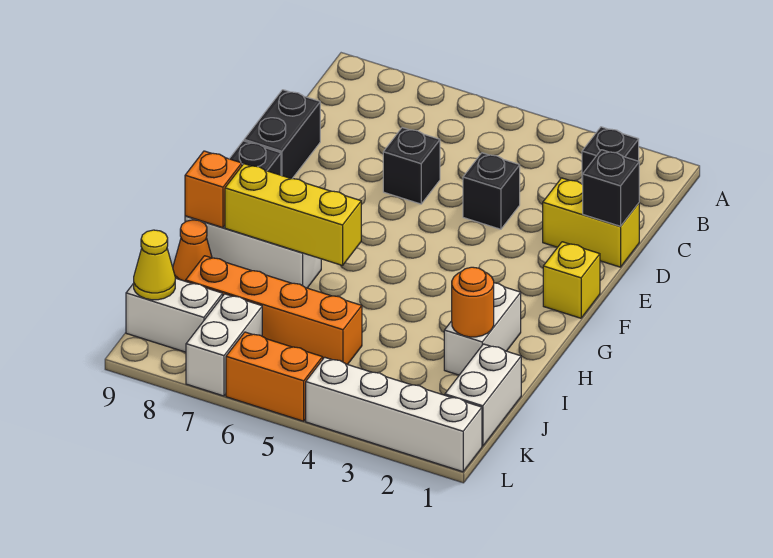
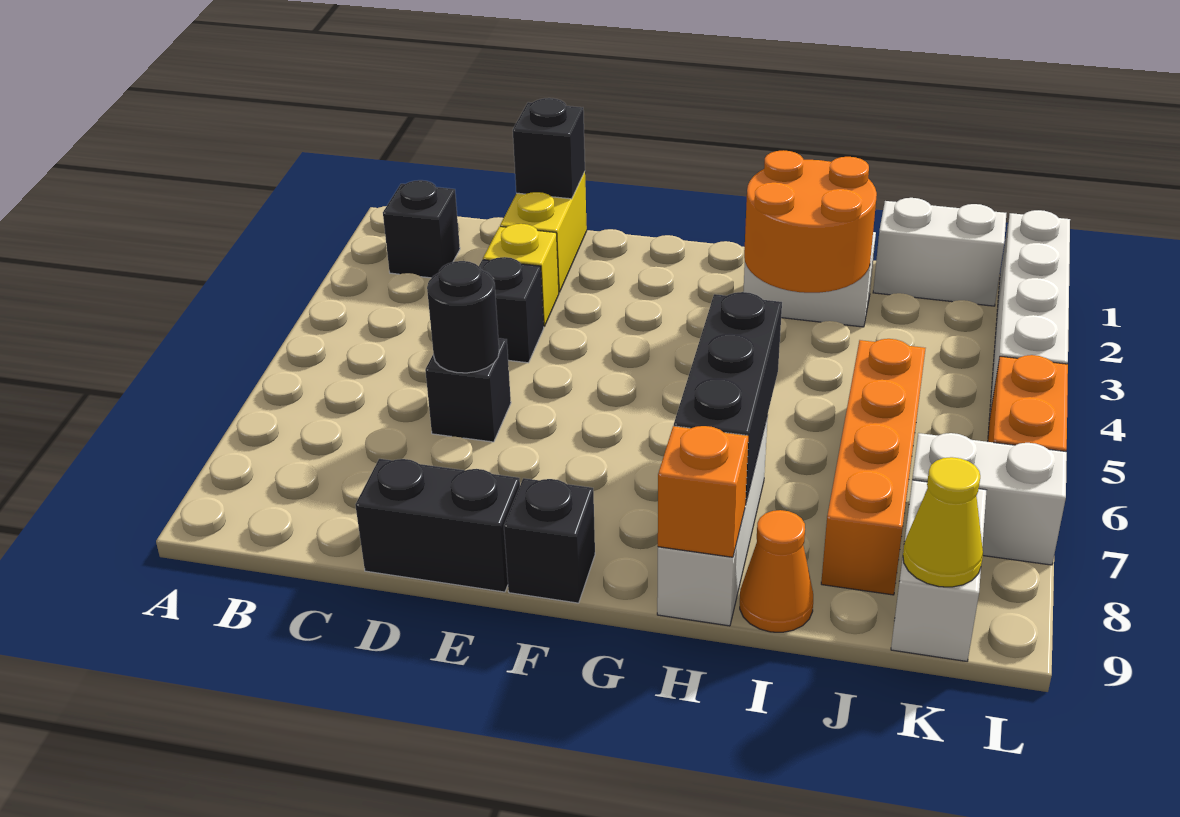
none -> black round brick D6 level 2
yellow brick F1 level 1 -> yellow brick D3 level 1
yellow brick H6:H8 level 2 -> black brick H6:H8 level 2
orange round brick I2 level 2 -> orange round brick H2:I3 level 2

